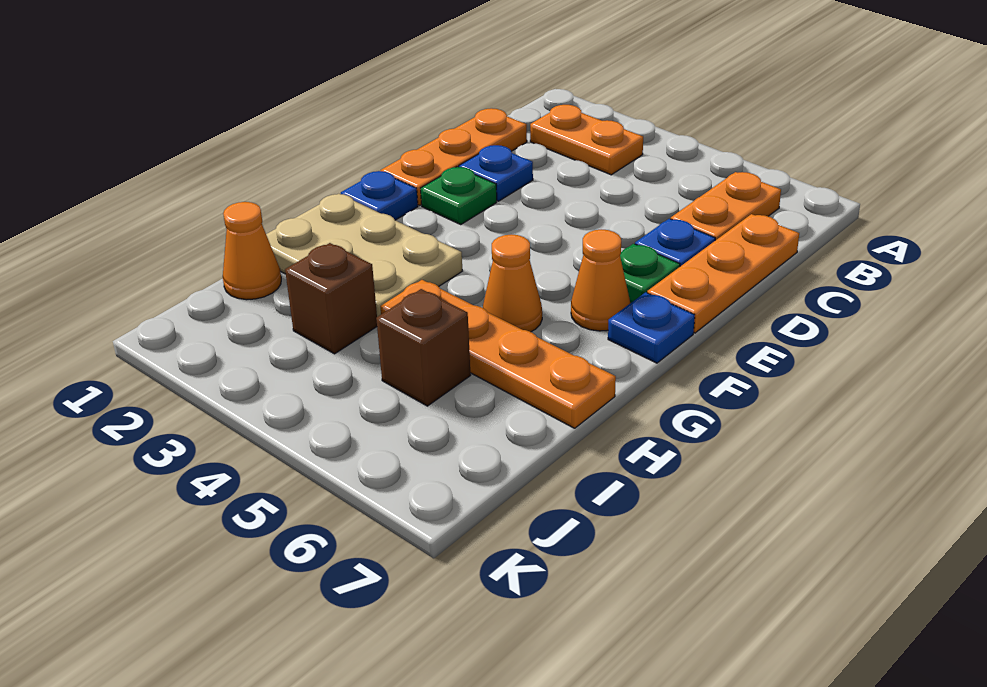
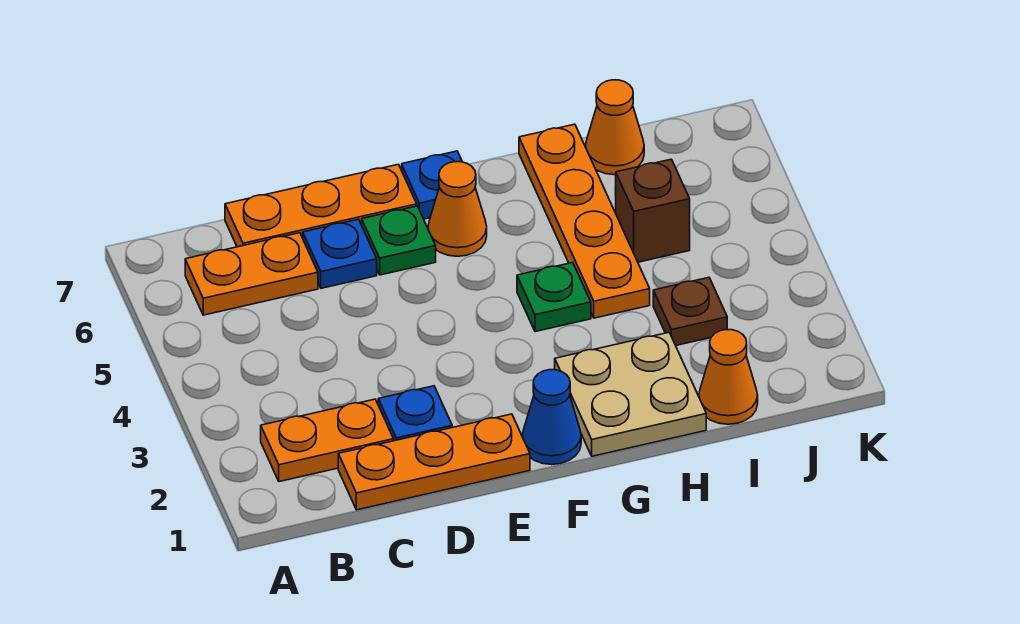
orange plate B2:B3 level 1 -> orange plate B2:C2 level 1
green plate E2 level 1 -> green plate G4 level 1
blue plate F1 level 1 -> blue cone F1 level 1
tan plate G1:H3 level 1 -> tan plate G1:H2 level 1
orange cone G5 level 1 -> orange cone I7 level 1
brown brick I3 level 1 -> brown plate I3 level 1

